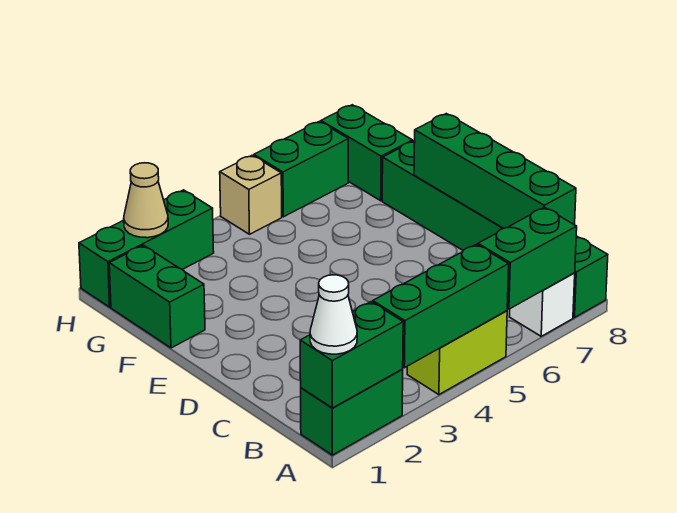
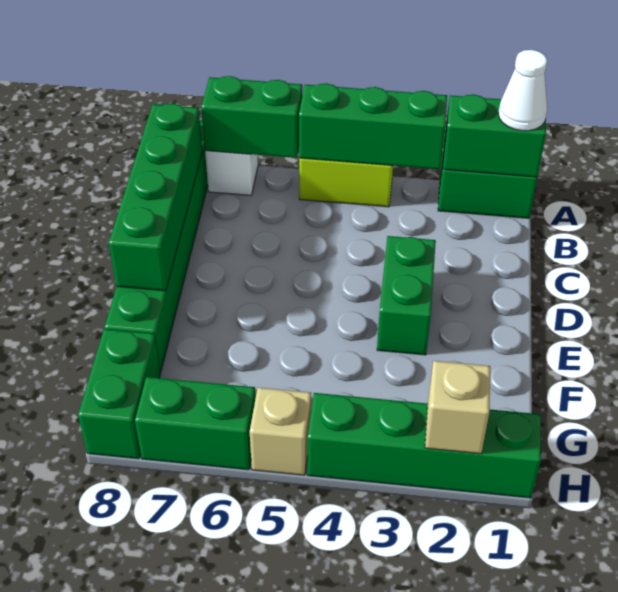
green brick F1:G1 level 1 -> green brick D3:E3 level 1
green brick H1:H3 level 1 -> green brick H1:H4 level 1
tan cone H2 level 2 -> tan brick H2 level 2

